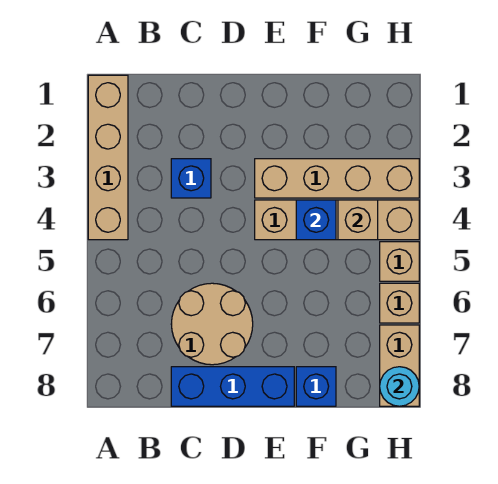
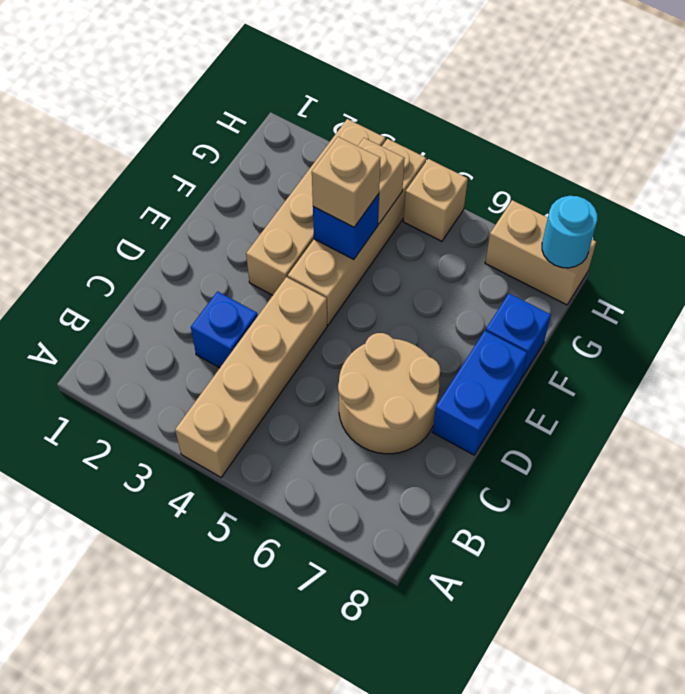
tan brick A1:A4 level 1 -> tan brick A4:D4 level 1
blue brick C8:E8 level 1 -> blue brick D8:E8 level 1
tan brick H6 level 1 -> tan brick F4 level 3

